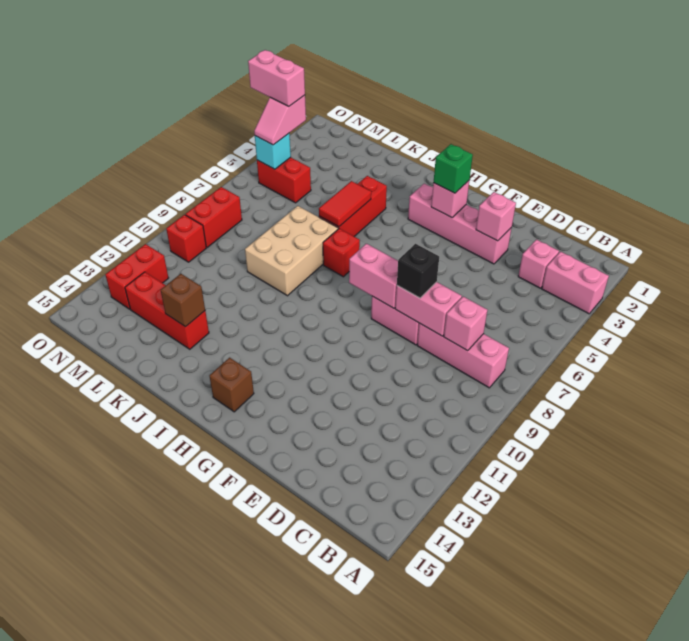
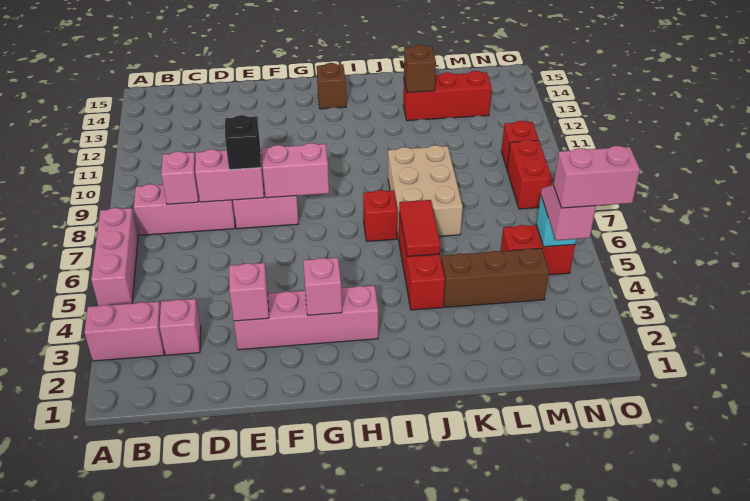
none -> pink brick A5:A7 level 1
green brick G3 level 3 -> none
none -> brown brick K4:M4 level 1
red brick N12:N13 level 1 -> none

